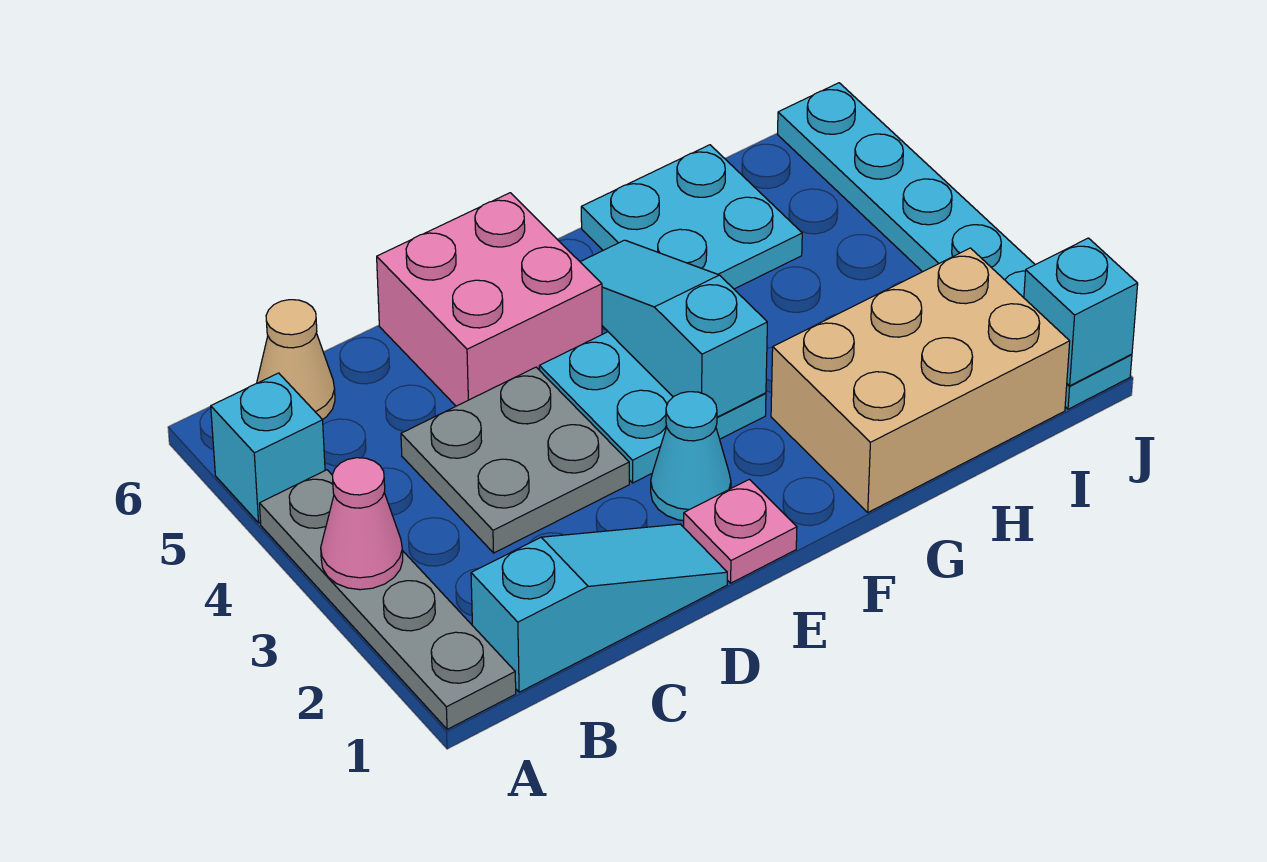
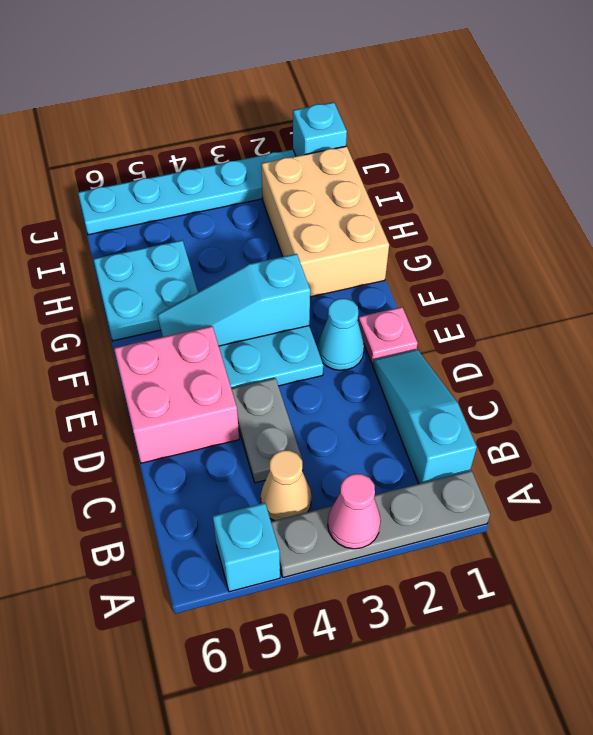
tan cone B6 level 1 -> tan cone B4 level 1
grey plate C3:D4 level 1 -> grey plate C4:D4 level 1

